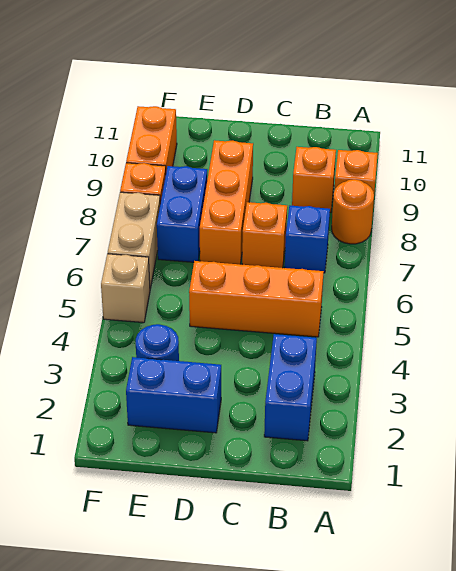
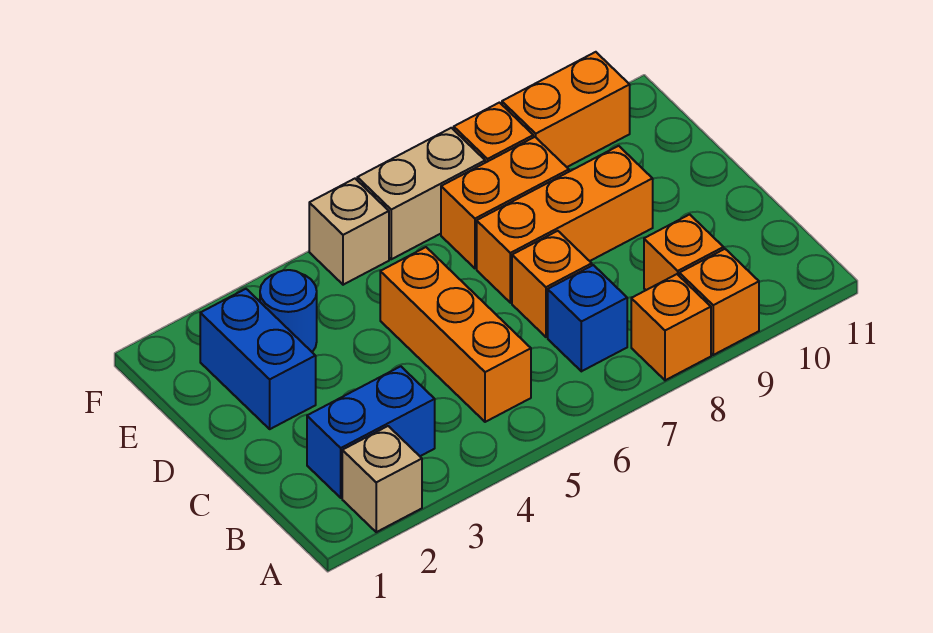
none -> tan brick A2 level 1
orange round brick A8 level 1 -> orange brick A8 level 1
blue brick E7:E8 level 1 -> orange brick E7:E8 level 1

